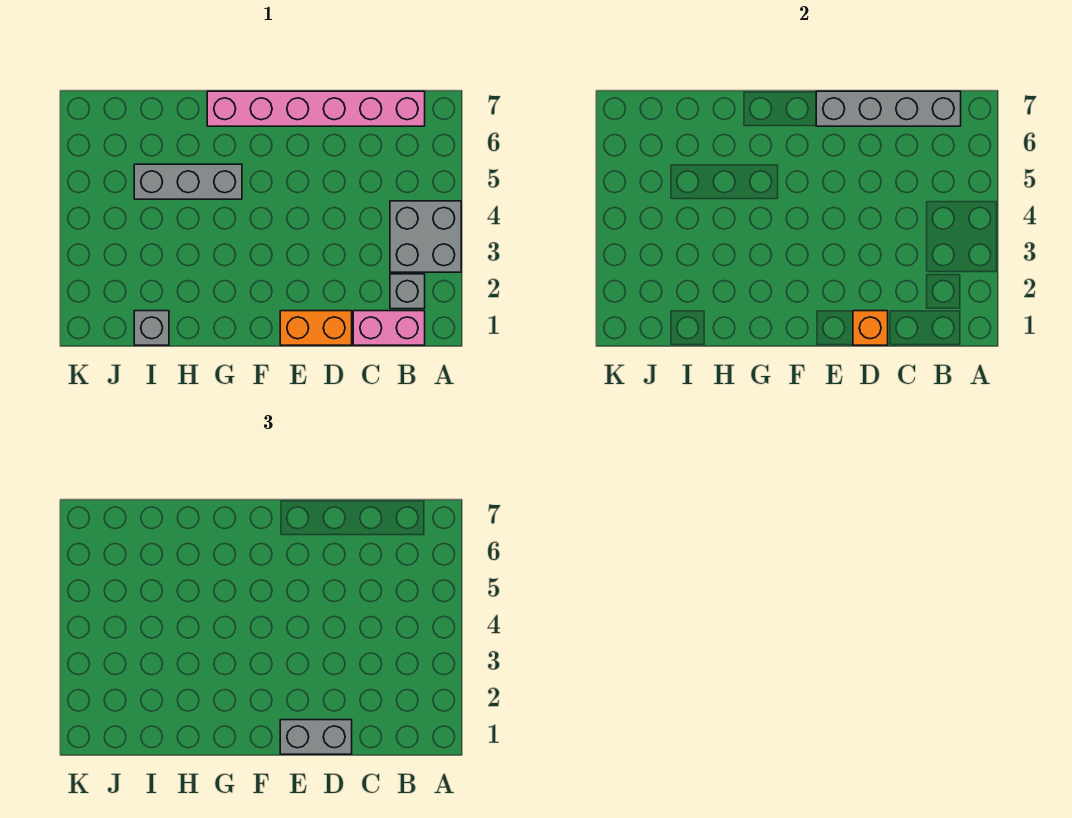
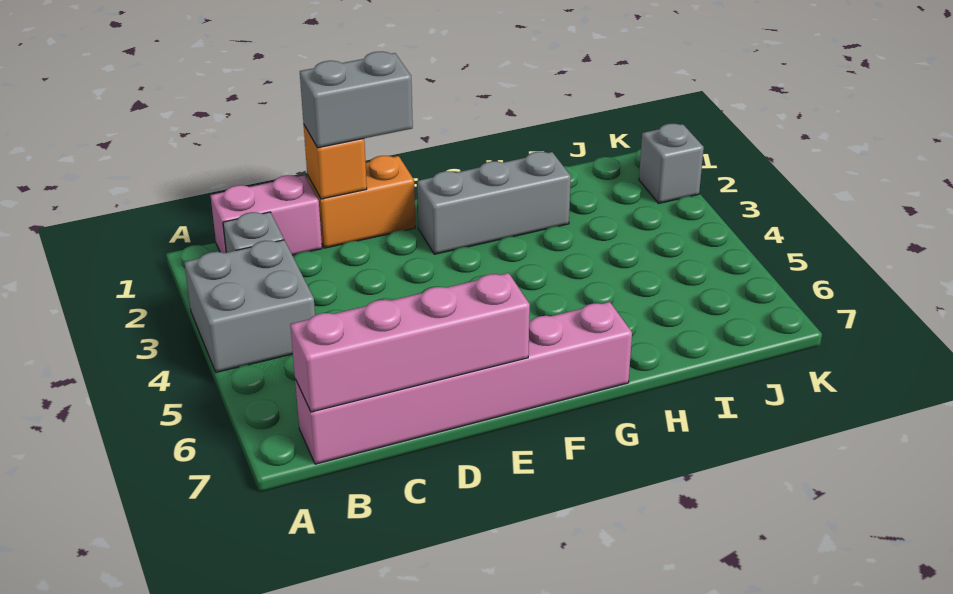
grey brick B7:E7 level 2 -> pink brick B7:E7 level 2
grey brick G5:I5 level 1 -> grey brick F2:H2 level 1
grey brick I1 level 1 -> grey brick K2 level 1

